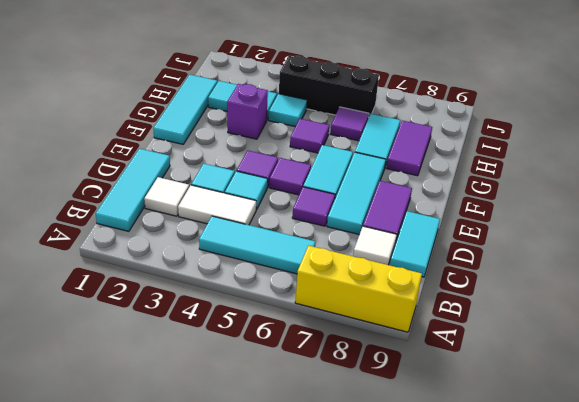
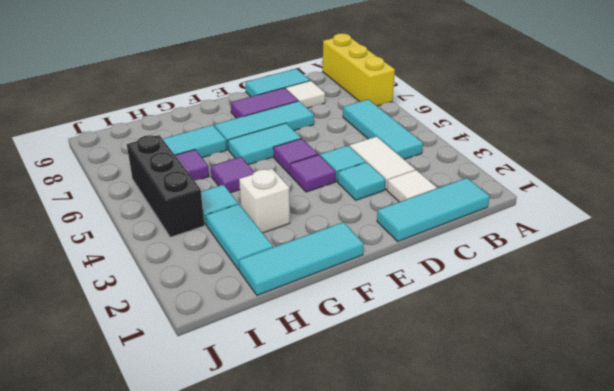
purple tile D6 level 1 -> none
purple brick G3 level 1 -> white brick G3 level 1
purple tile G8:H8 level 1 -> none

